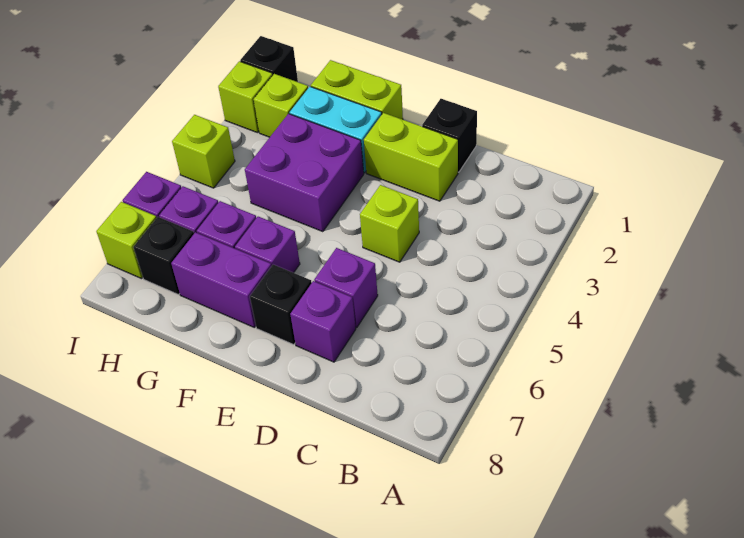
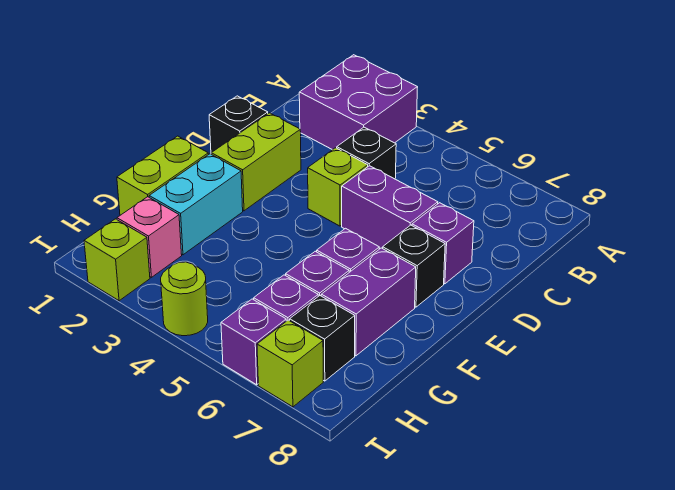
purple brick D6 level 1 -> purple brick D5:D6 level 1
purple brick F3:G4 level 1 -> purple brick A2:B3 level 1
lime brick H2 level 1 -> pink brick H2 level 1
black brick I1 level 1 -> black brick C4 level 1
lime brick I4 level 1 -> lime round brick I4 level 1

